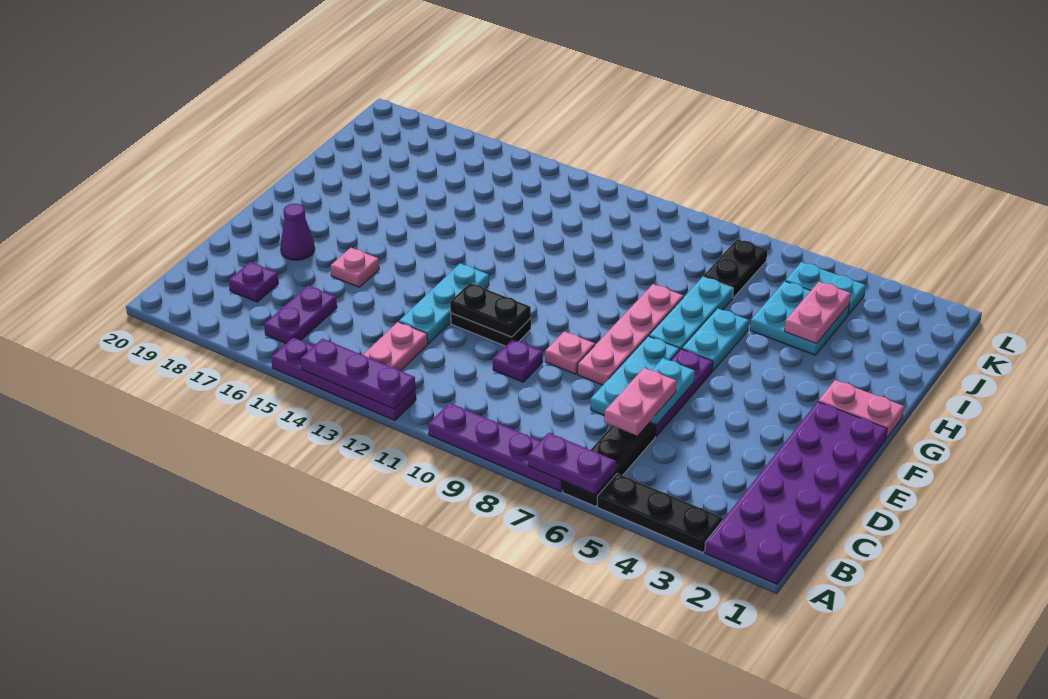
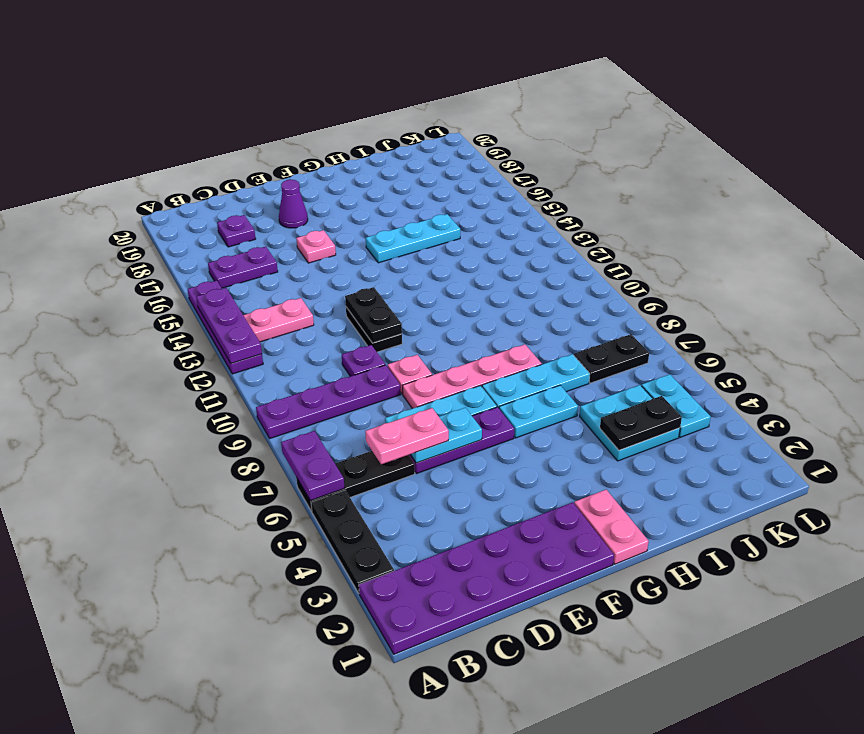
purple plate A7:A10 level 1 -> purple plate A9:D9 level 1
cyan plate D13:F13 level 1 -> cyan plate G15:I15 level 1
pink plate I4:J4 level 2 -> black plate I4:J4 level 2

